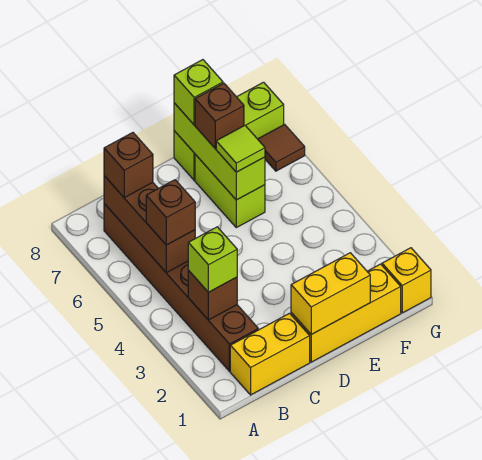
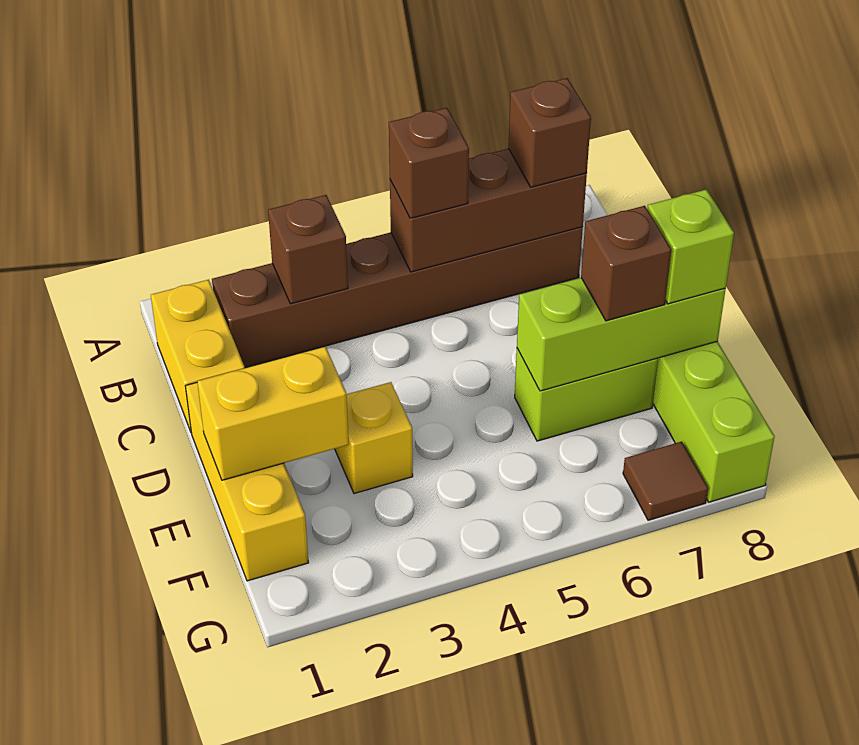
lime brick B3 level 3 -> none
yellow brick D1:E1 level 2 -> yellow brick E1:E2 level 2
lime tile E6 level 3 -> none
yellow brick G1 level 1 -> yellow brick E3 level 1

